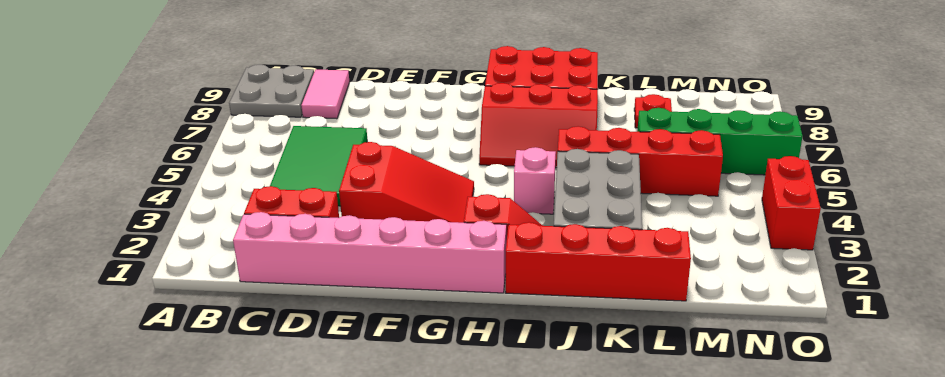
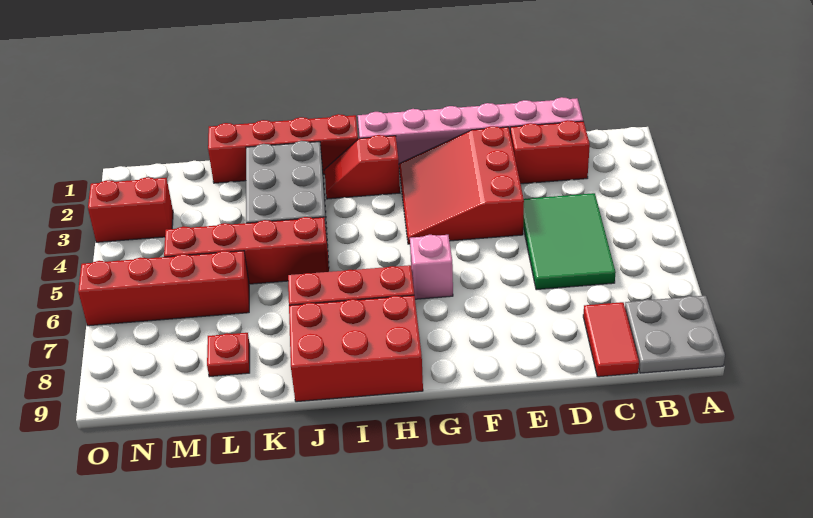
pink tile C8:C9 level 1 -> red tile C8:C9 level 1
red slope E3:G4 level 1 top E -> red slope E2:G4 level 1 top E
pink brick I4 level 1 -> pink brick G6 level 1
green brick L6:O6 level 1 -> red brick L6:O6 level 1
red brick O3:O4 level 1 -> red brick N3:O3 level 1

